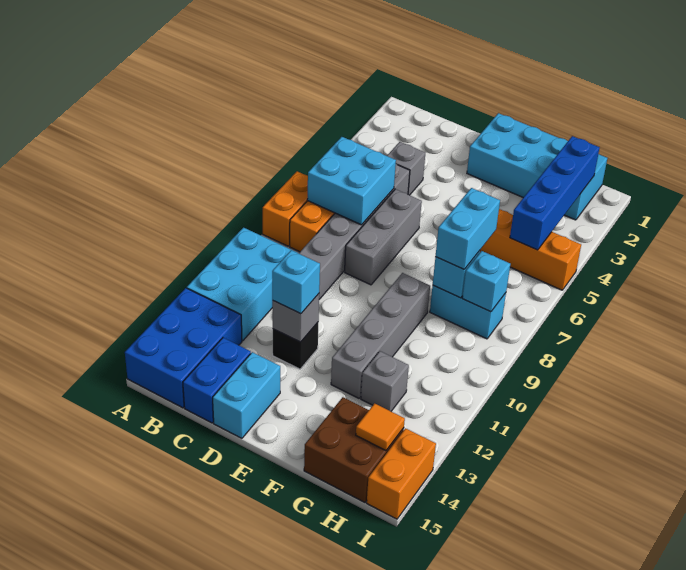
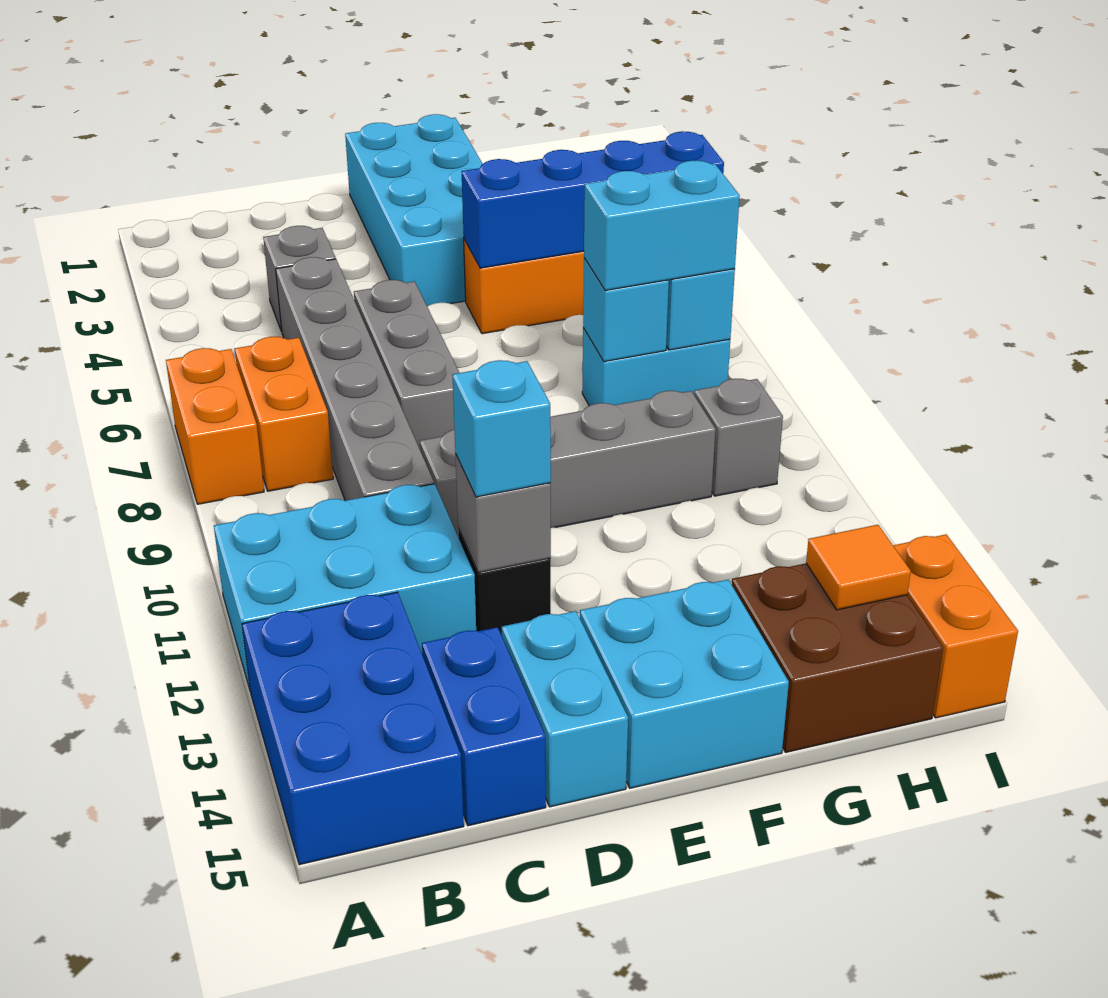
cyan brick A10:B12 level 1 -> cyan brick A11:C12 level 1
cyan brick B6:C7 level 2 -> cyan brick E14:F15 level 1
cyan brick E1:H2 level 1 -> cyan brick E1:F4 level 1
grey brick F9:F12 level 1 -> grey brick D10:G10 level 1
cyan brick G7:G8 level 3 -> cyan brick G8:H8 level 3
grey brick G12 level 1 -> grey brick H10 level 1
blue brick H2:H5 level 2 -> blue brick F5:I5 level 2

